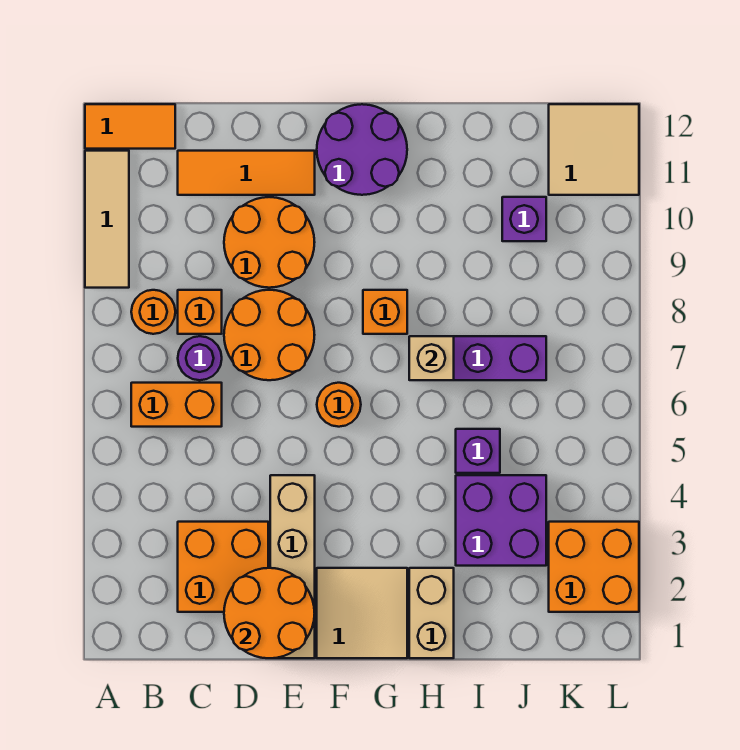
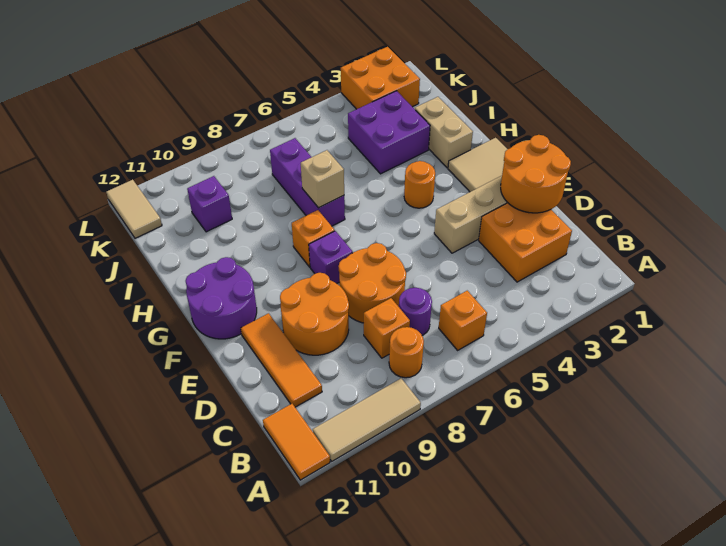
orange brick B6:C6 level 1 -> orange brick B6 level 1
orange round brick F6 level 1 -> orange round brick G4 level 1
tan brick H1:H2 level 1 -> tan brick H2:I2 level 1
purple brick I5 level 1 -> purple brick F8 level 1
tan tile K11:L12 level 1 -> tan tile K12:L12 level 1

